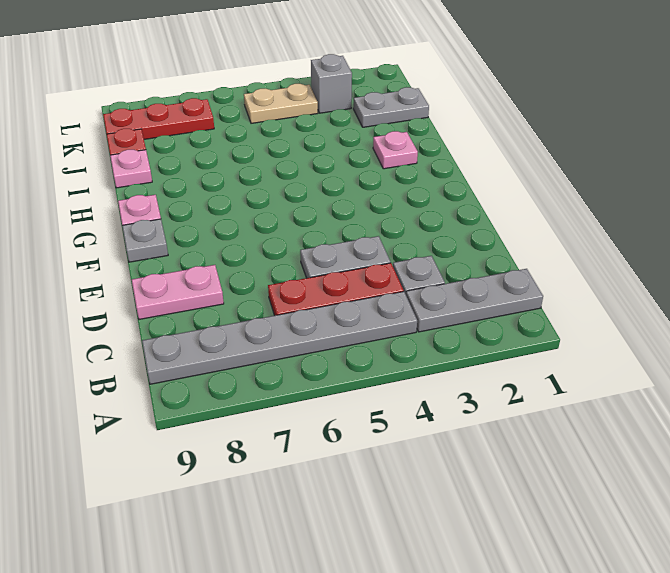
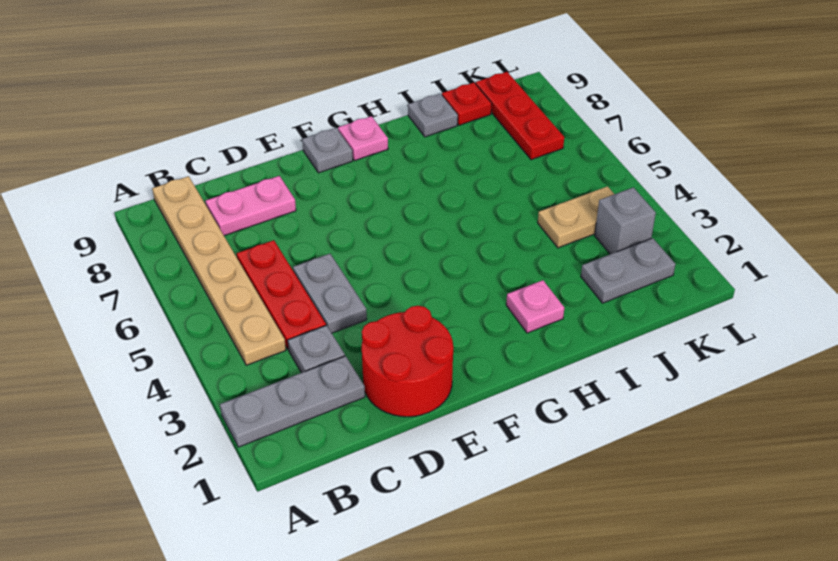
grey plate B1:B3 level 1 -> grey plate A2:C2 level 1
grey plate B4:B9 level 1 -> tan plate B4:B9 level 1
none -> red round brick D1:E2 level 1
pink plate D8:D9 level 1 -> pink plate C8:D8 level 1
pink plate I9 level 1 -> grey plate I9 level 1
grey plate J1:J2 level 1 -> grey plate J2:K2 level 1
tan plate K4:K5 level 1 -> tan plate J4:K4 level 1

